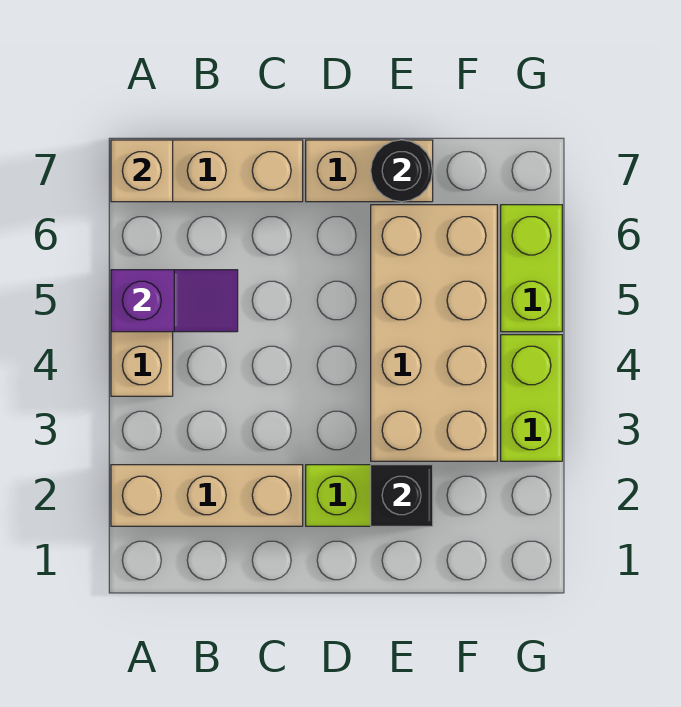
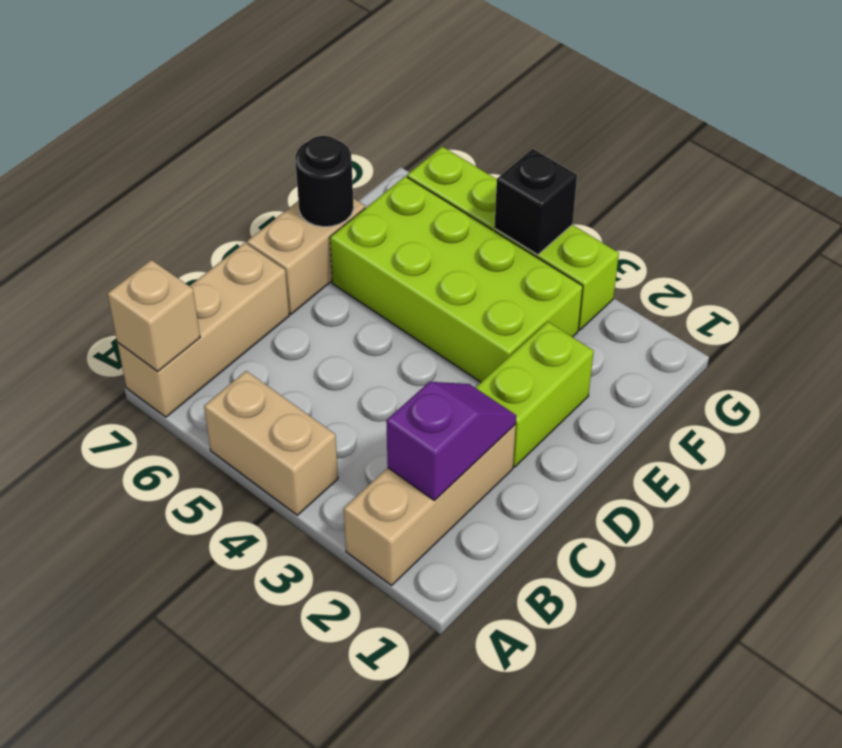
purple slope A5:B5 level 2 top A -> purple slope B2:C2 level 2 top B
black brick E2 level 2 -> black brick G4 level 2
tan brick E3:F6 level 1 -> lime brick E3:F6 level 1

